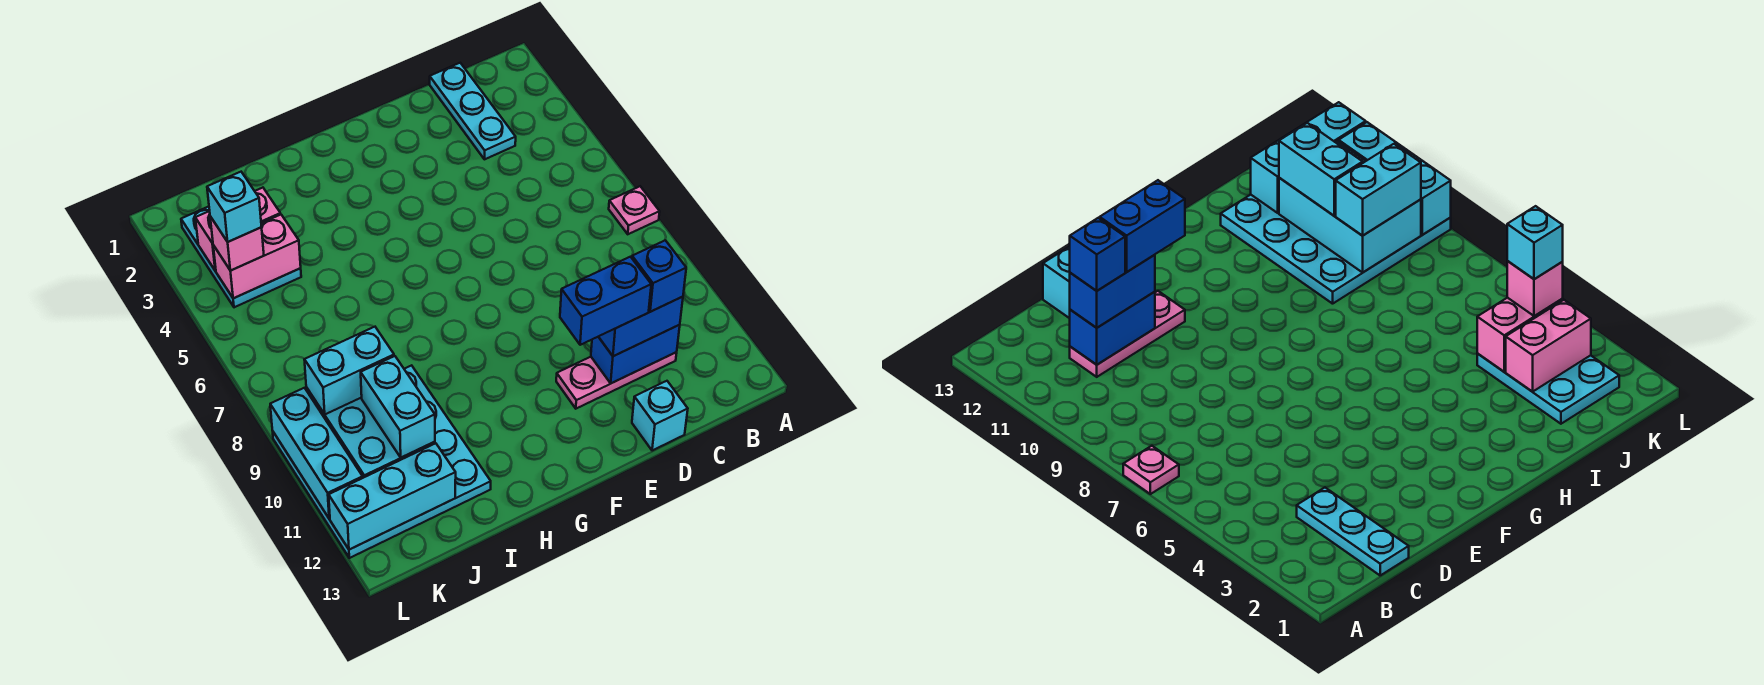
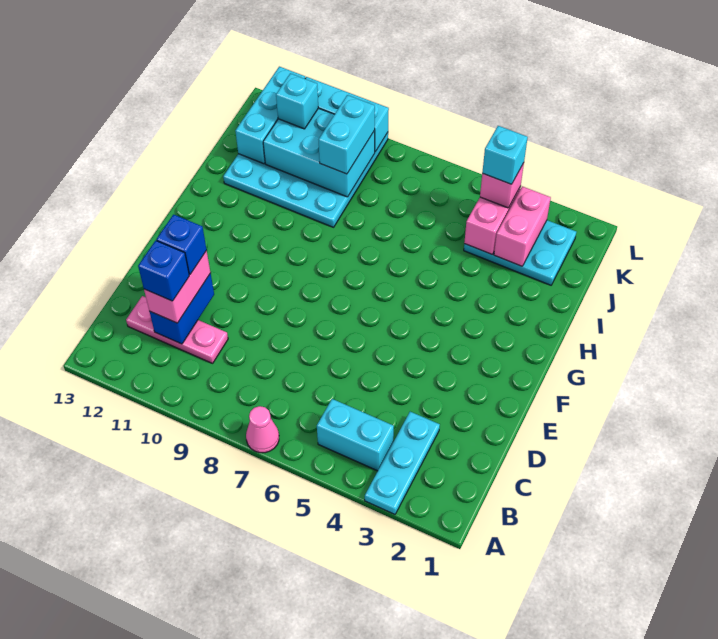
pink plate A7 level 1 -> pink cone A7 level 1
cyan plate C1:C3 level 1 -> cyan plate A3:C3 level 1
pink plate C11:E11 level 1 -> pink plate C10:C12 level 1
blue brick C11:D11 level 3 -> pink brick C11:D11 level 3
blue brick D11:E11 level 4 -> blue brick D11 level 4
cyan brick D13 level 1 -> cyan brick K11 level 3
cyan brick J10:J11 level 3 -> cyan brick B4:B5 level 1

